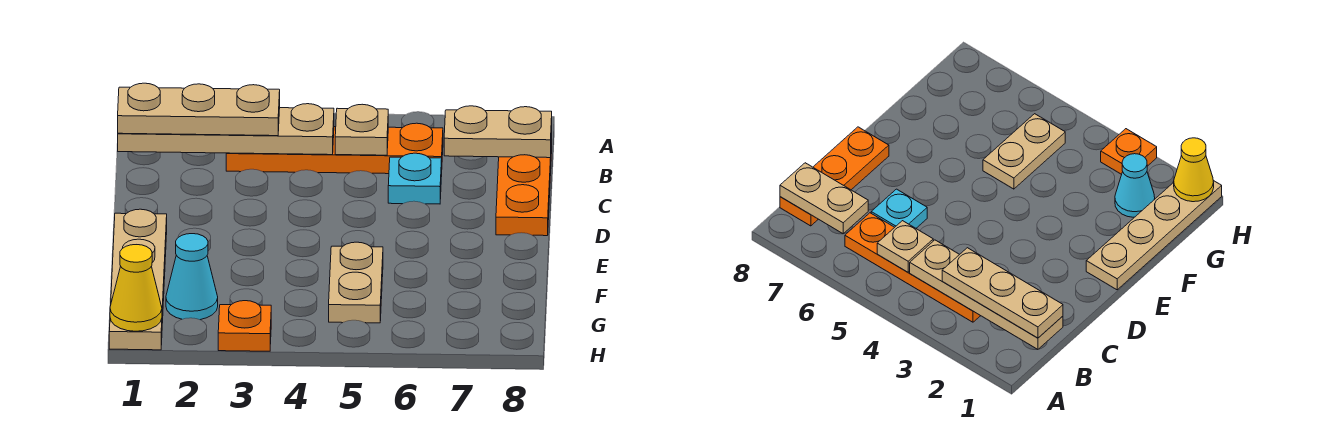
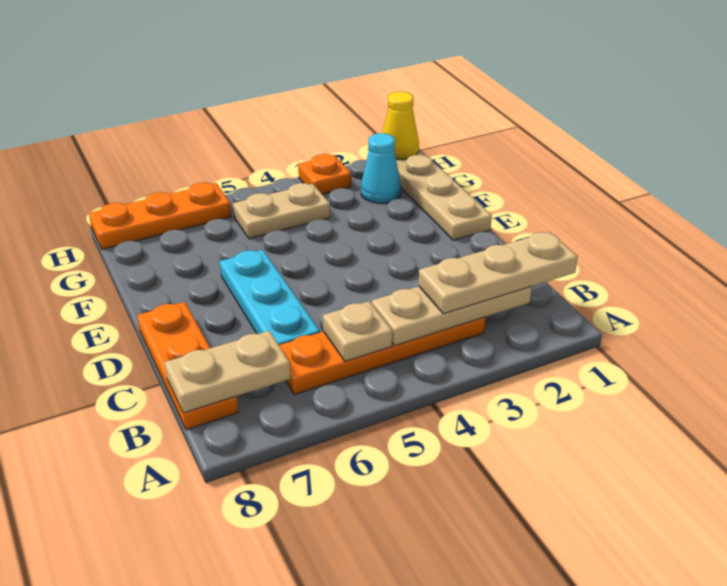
tan plate B1:B4 level 2 -> tan plate B2:B4 level 2
cyan plate C6 level 1 -> cyan plate C6:E6 level 1
tan plate F5:G5 level 1 -> tan plate G4:G5 level 1
none -> orange plate H6:H8 level 1

